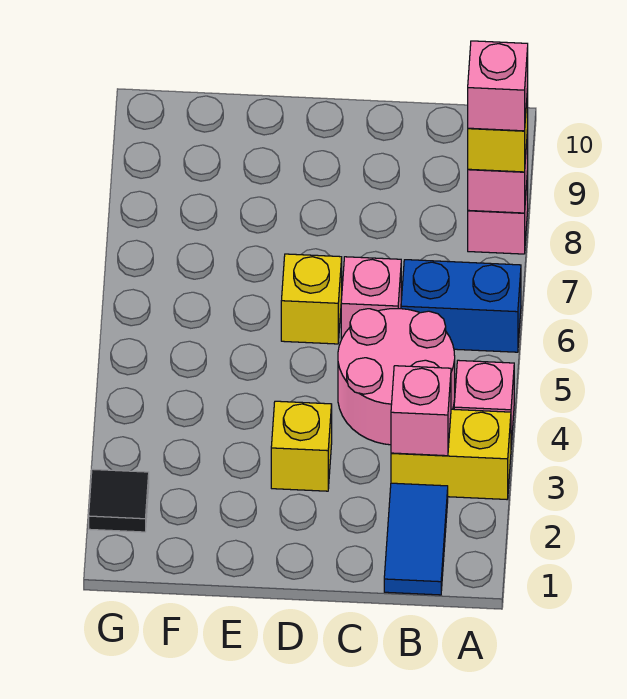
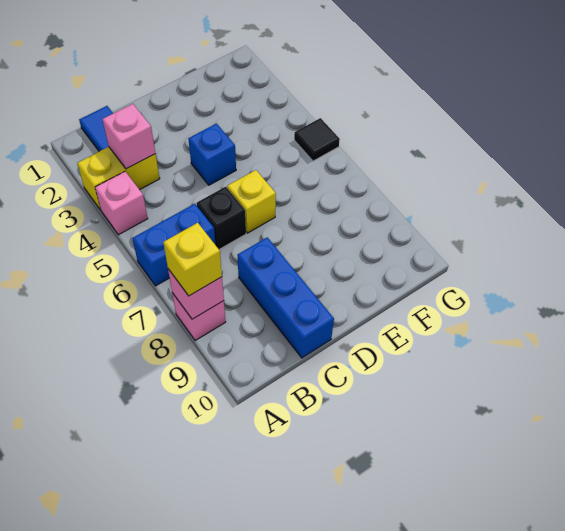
pink brick A8 level 4 -> none
pink round brick B4:C5 level 1 -> none
pink brick C6 level 1 -> black brick C6 level 1
none -> blue brick C8:C10 level 1
yellow brick D3 level 1 -> none
none -> blue brick D4 level 1
black tile G2 level 1 -> black tile G5 level 1

